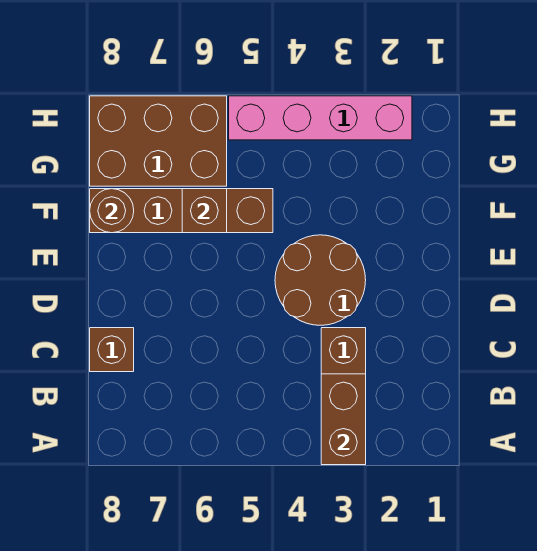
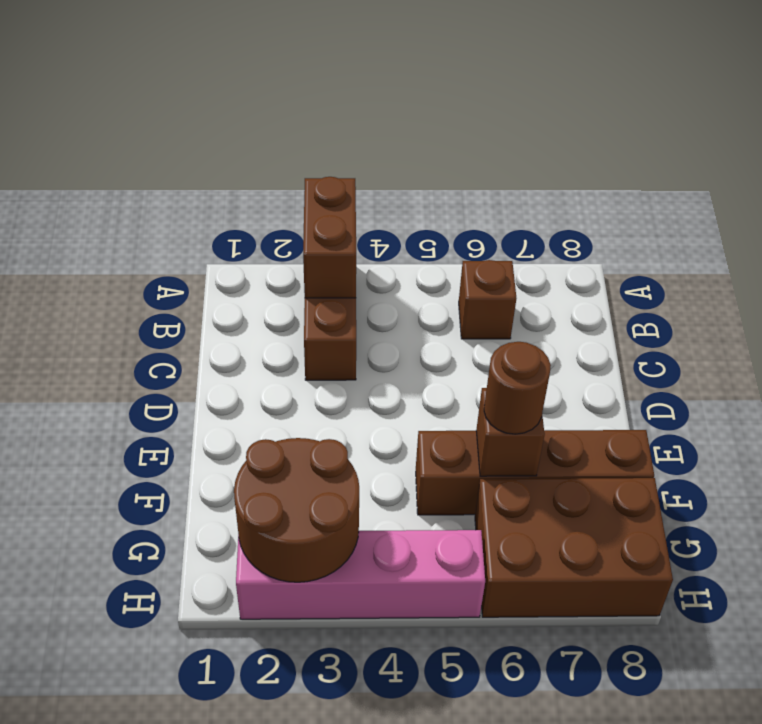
brown brick C8 level 1 -> brown brick B6 level 1
brown round brick D3:E4 level 1 -> brown round brick G2:H3 level 2
brown round brick F8 level 2 -> brown round brick F6 level 3

